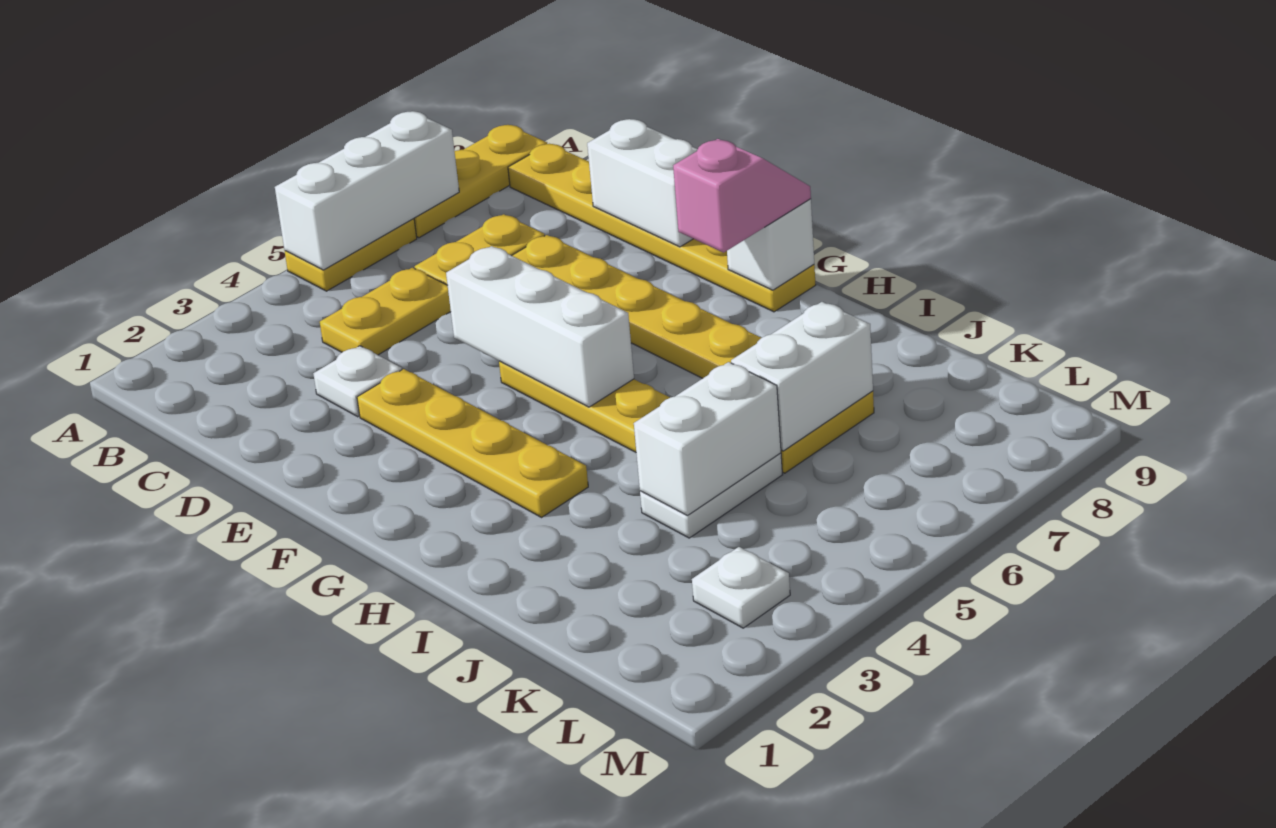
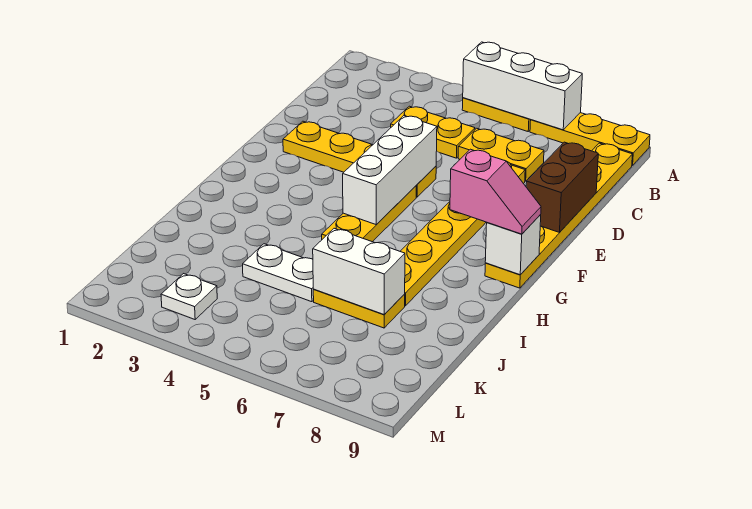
white plate D3 level 1 -> none
white brick D9:E9 level 2 -> brown brick D9:E9 level 2
yellow plate E3:H3 level 1 -> yellow plate E2:E5 level 1
white brick J4:J5 level 2 -> none

